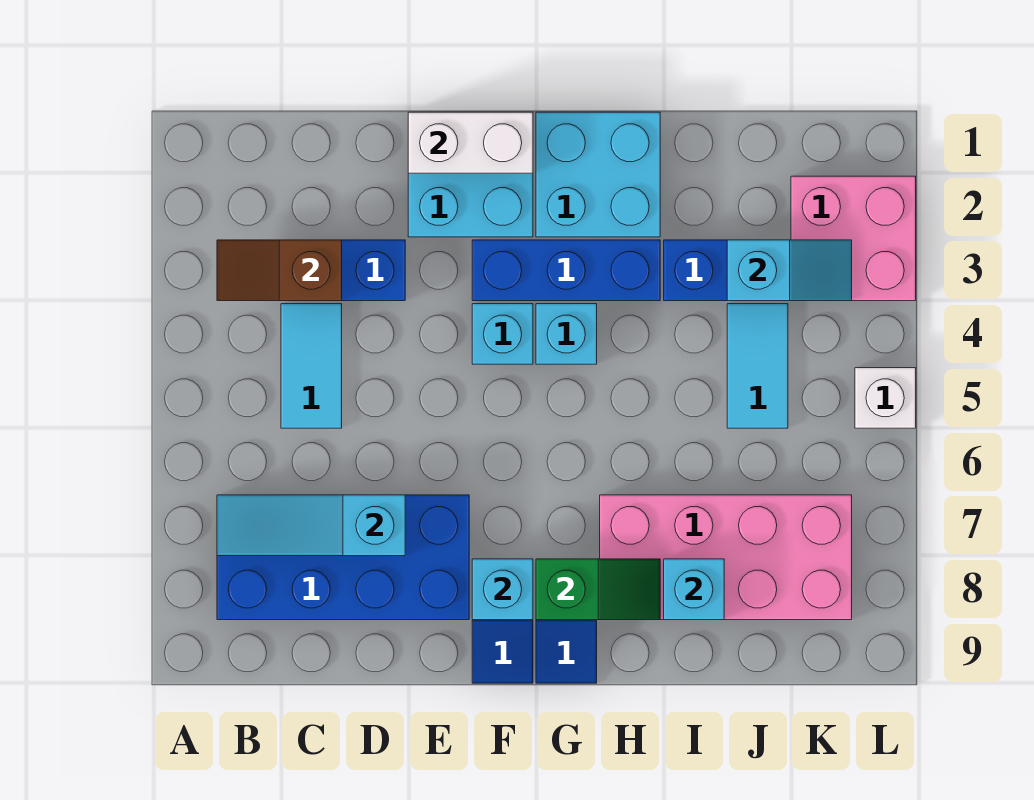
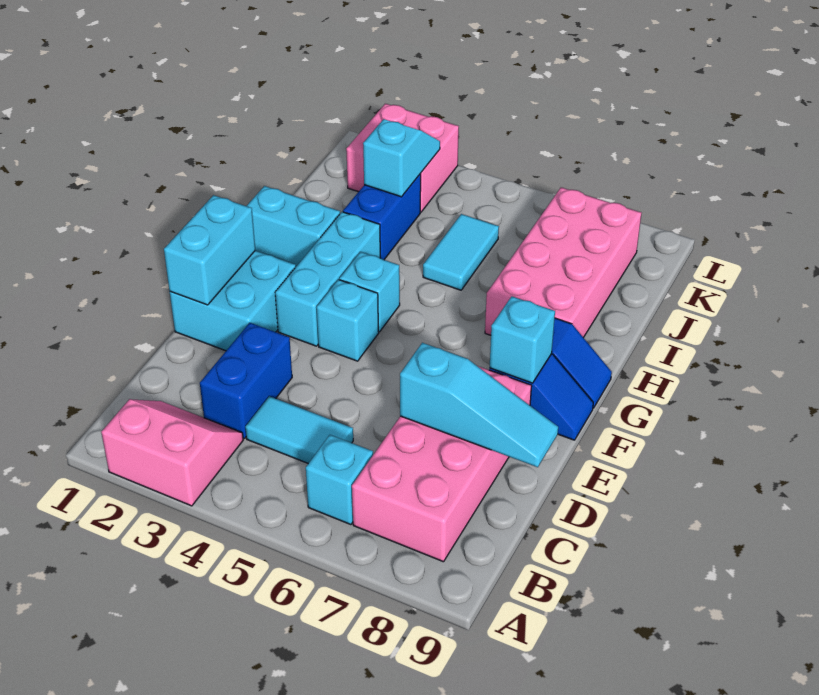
none -> pink slope A2:B3 level 1 top A
brown slope B3:C3 level 2 top C -> none
blue brick B7:E8 level 1 -> pink brick B7:E8 level 1
cyan slope B7:D7 level 2 top D -> cyan slope D7:D9 level 2 top 7
white brick E1:F1 level 2 -> cyan brick E1:F1 level 2
blue brick F3:H3 level 1 -> cyan brick F3:H3 level 1
cyan brick G1:H2 level 1 -> cyan brick H1:H2 level 1
green slope G8:H8 level 2 top G -> none
cyan brick I8 level 2 -> cyan brick B6 level 1
cyan tile J4:J5 level 1 -> cyan tile I5:J5 level 1
white brick L5 level 1 -> none

